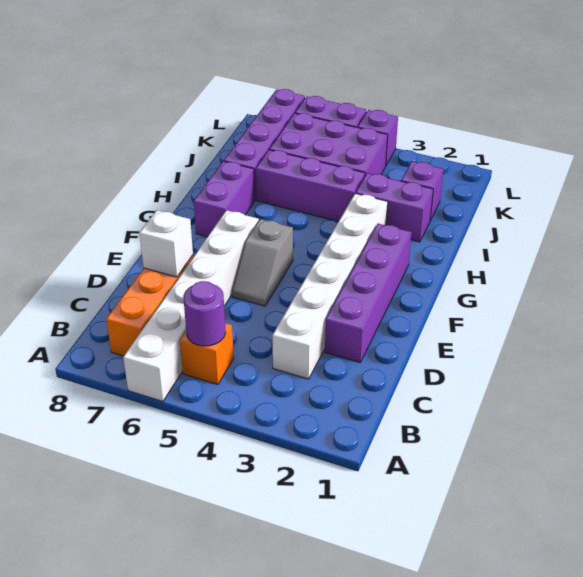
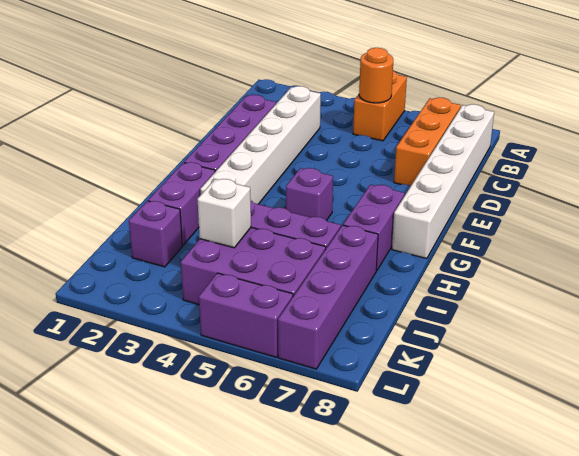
white brick A6:F6 level 1 -> white brick B8:G8 level 1
orange brick B5 level 1 -> orange brick A5:B5 level 1
purple round brick B5 level 2 -> orange round brick B5 level 2
white brick D7 level 2 -> white brick J4 level 2
grey slope E5:F5 level 1 top F -> none
purple brick I2:I3 level 1 -> purple brick H2:I2 level 1
purple brick L4 level 1 -> purple brick G5 level 1

